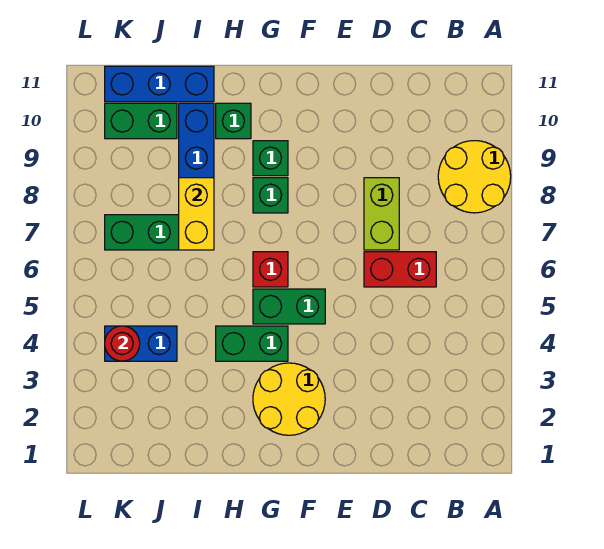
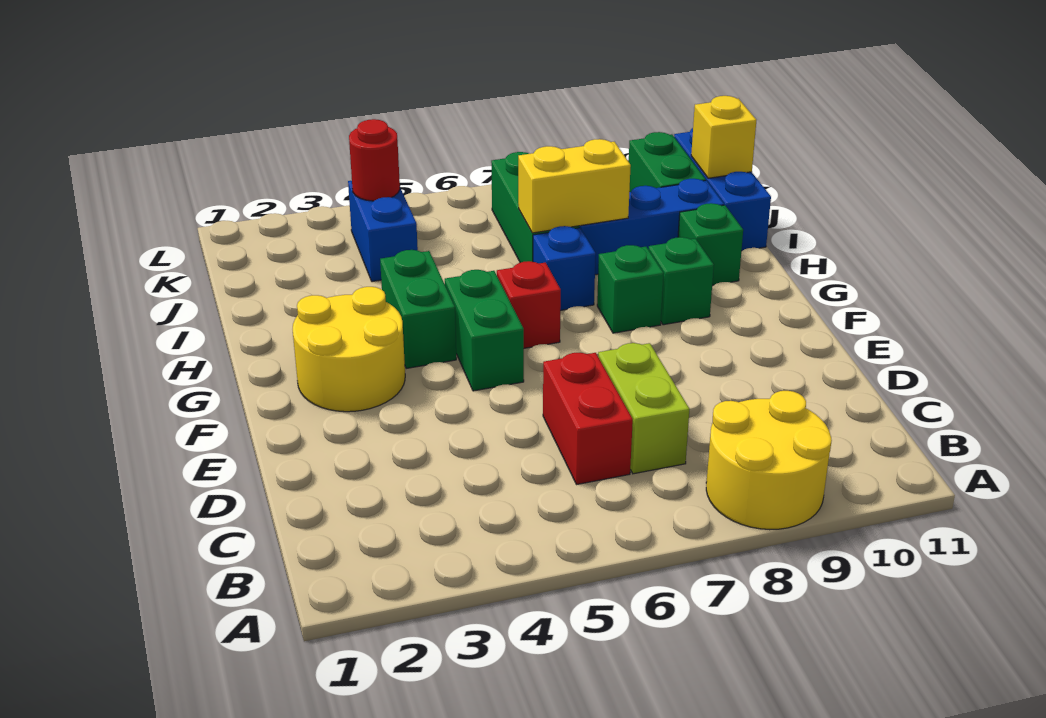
lime brick D7:D8 level 1 -> lime brick C7:D7 level 1
none -> blue brick H7 level 1
none -> yellow brick J11 level 2

